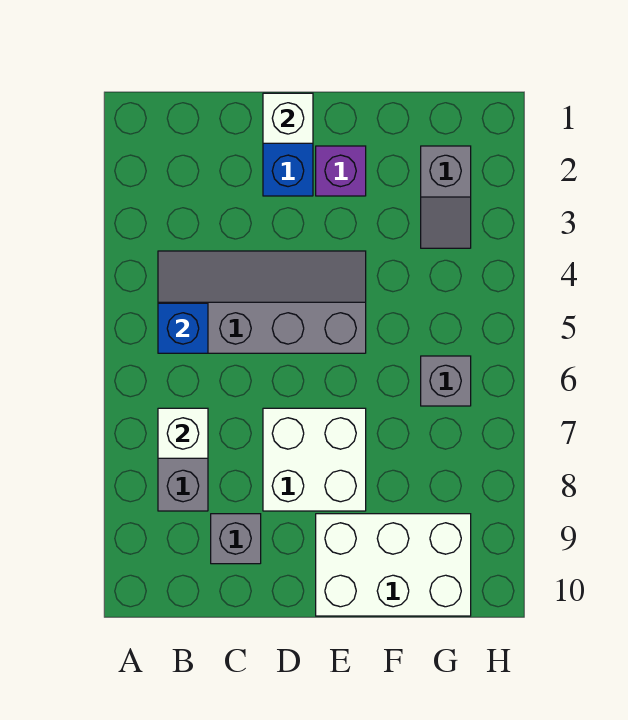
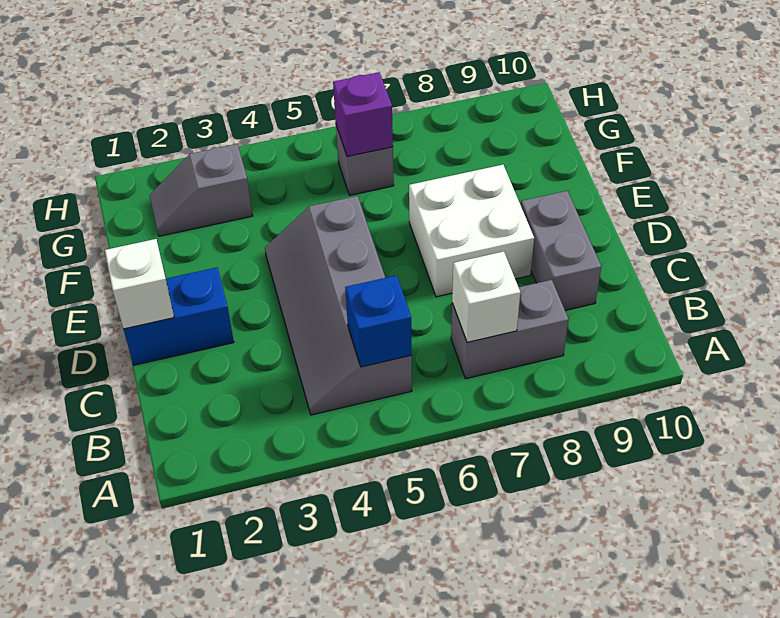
grey brick C9 level 1 -> grey brick C9:D9 level 1
purple brick E2 level 1 -> purple brick G6 level 2
white brick E9:G10 level 1 -> none
grey slope G2:G3 level 1 top 2 -> grey slope G2:G3 level 1 top 3

